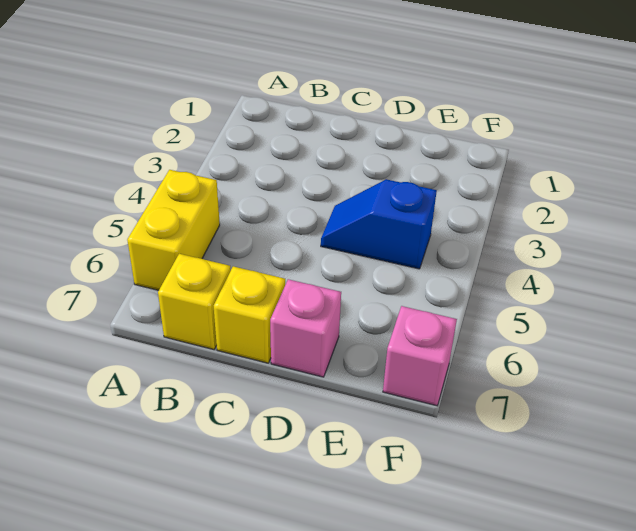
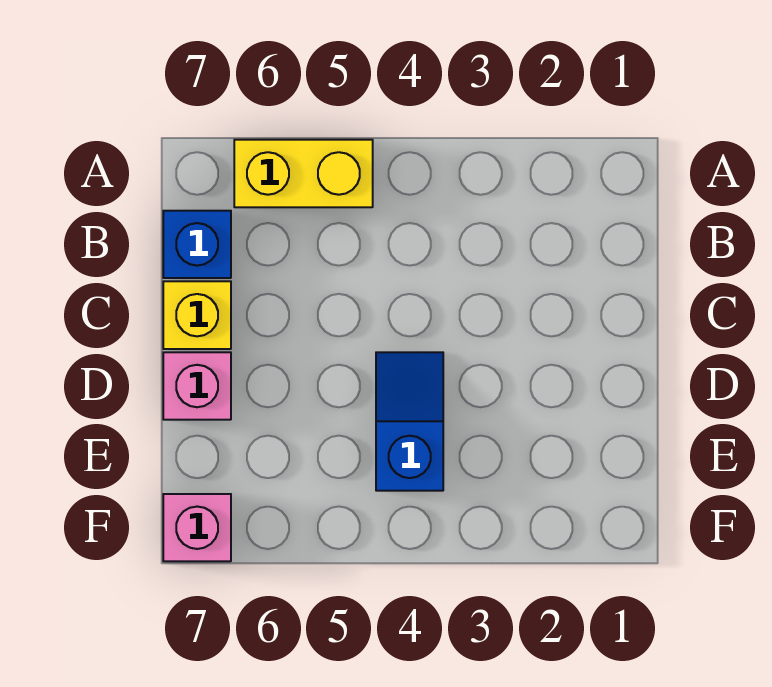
yellow brick B7 level 1 -> blue brick B7 level 1

